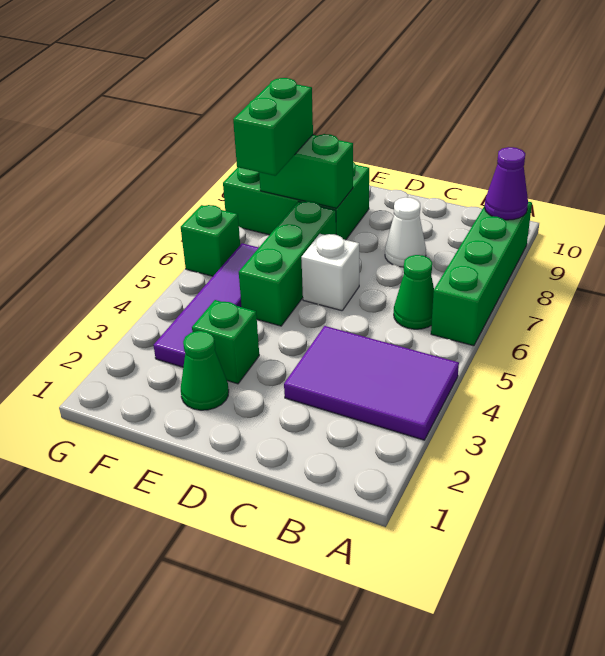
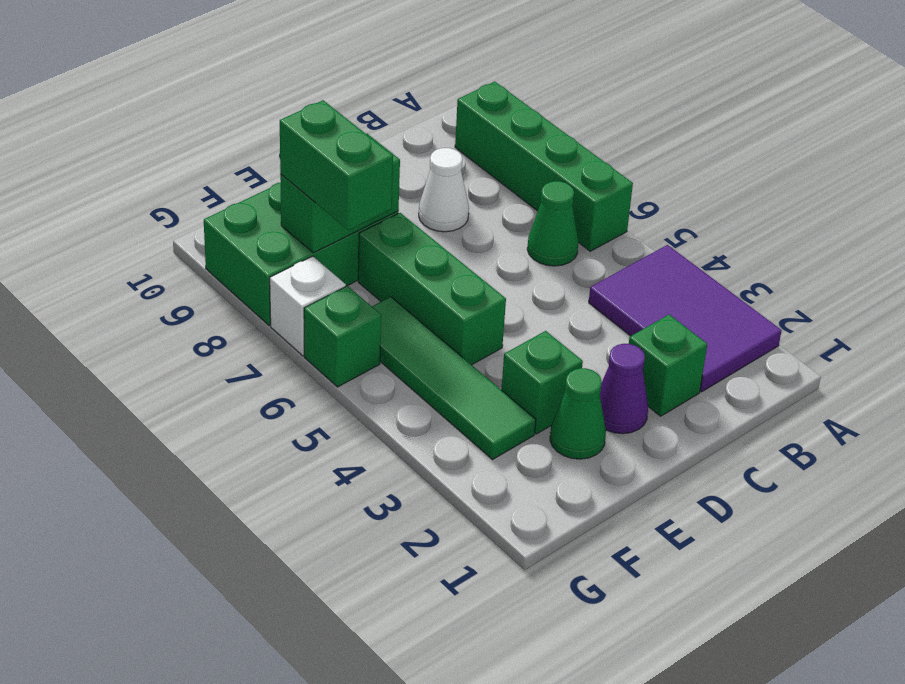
purple tile A3:C4 level 1 -> purple tile A2:B4 level 1
purple cone A9 level 2 -> purple cone D2 level 1
none -> green brick C2 level 1
white brick D6 level 1 -> white brick G7 level 1
purple tile F3:F6 level 1 -> green tile F3:F6 level 1

